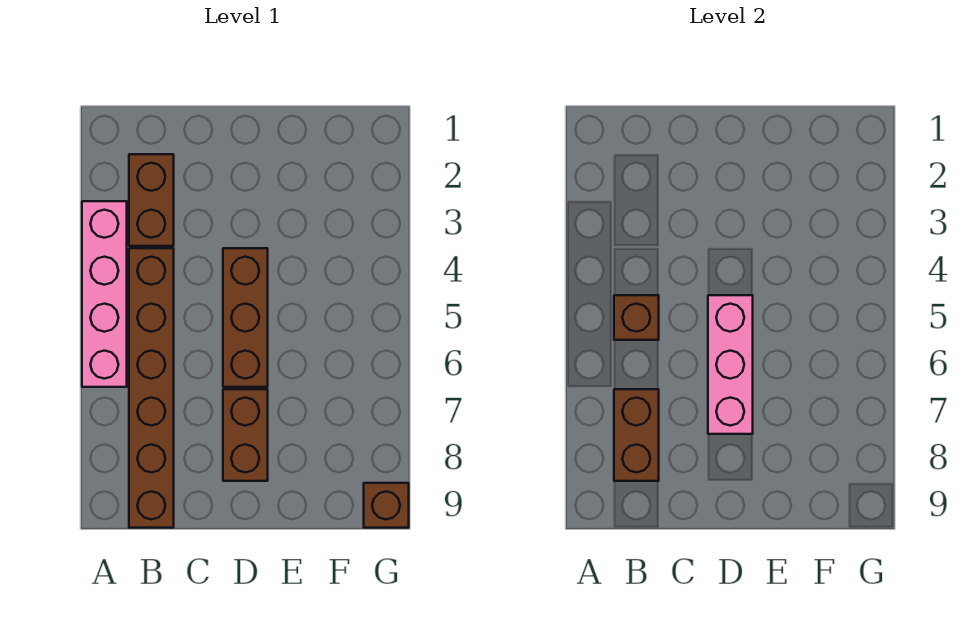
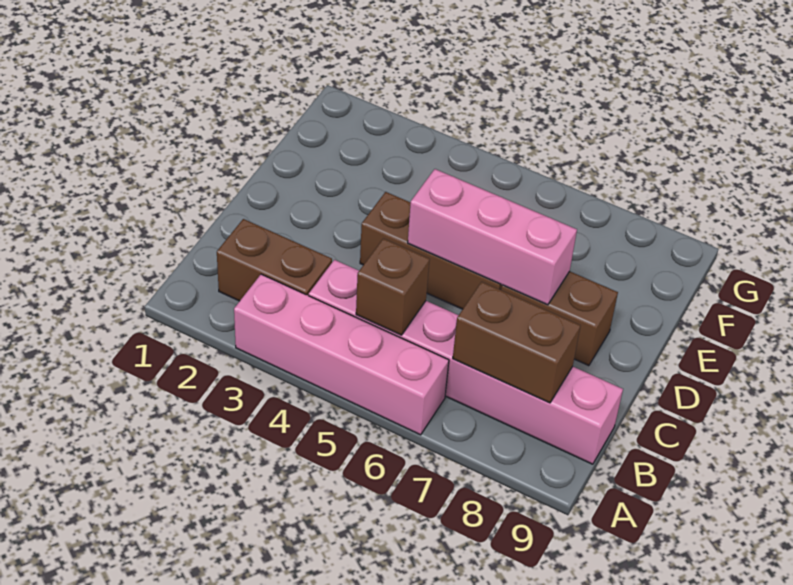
brown brick B4:B9 level 1 -> pink brick B4:B9 level 1
brown brick G9 level 1 -> none

